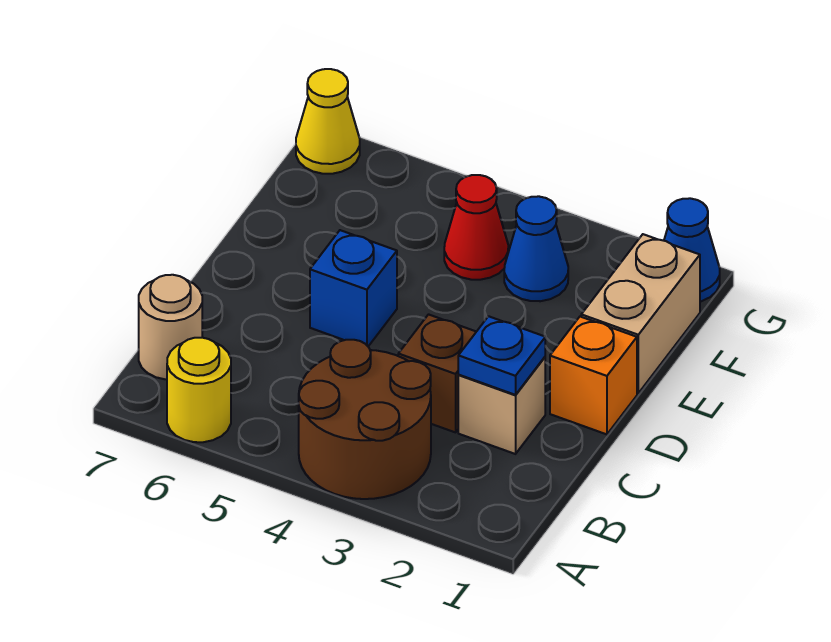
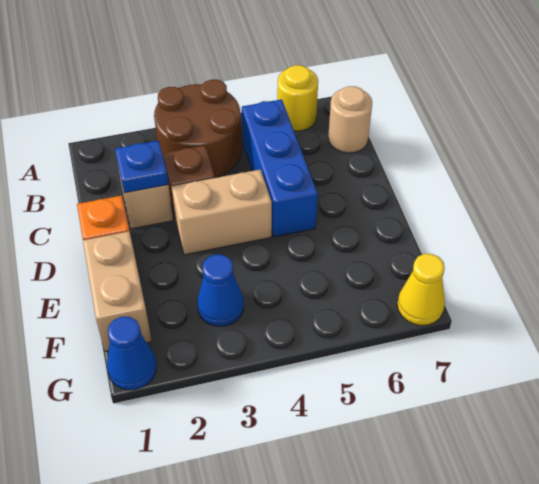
none -> tan brick D3:D4 level 1
blue brick D5 level 1 -> blue brick B5:D5 level 1
red cone F4 level 1 -> none

